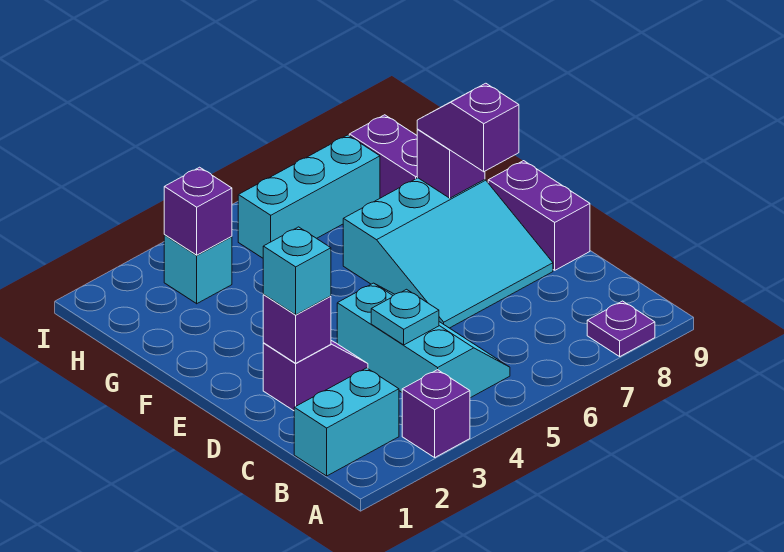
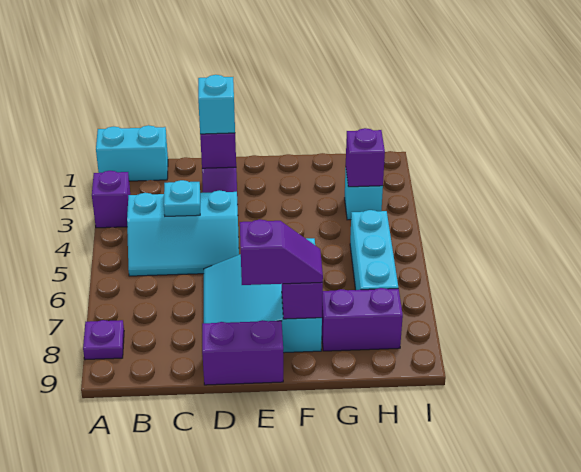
cyan brick B1:B2 level 1 -> cyan brick A1:B1 level 1

